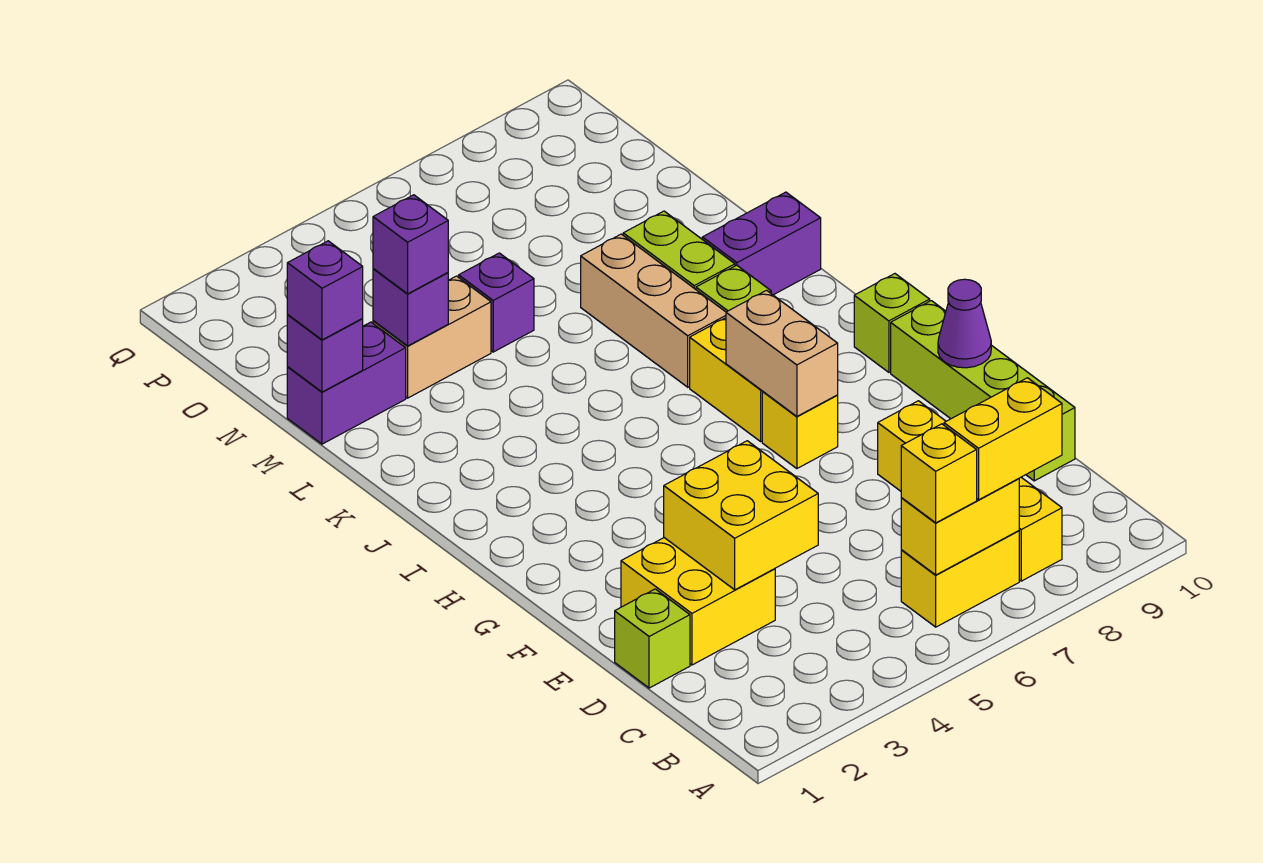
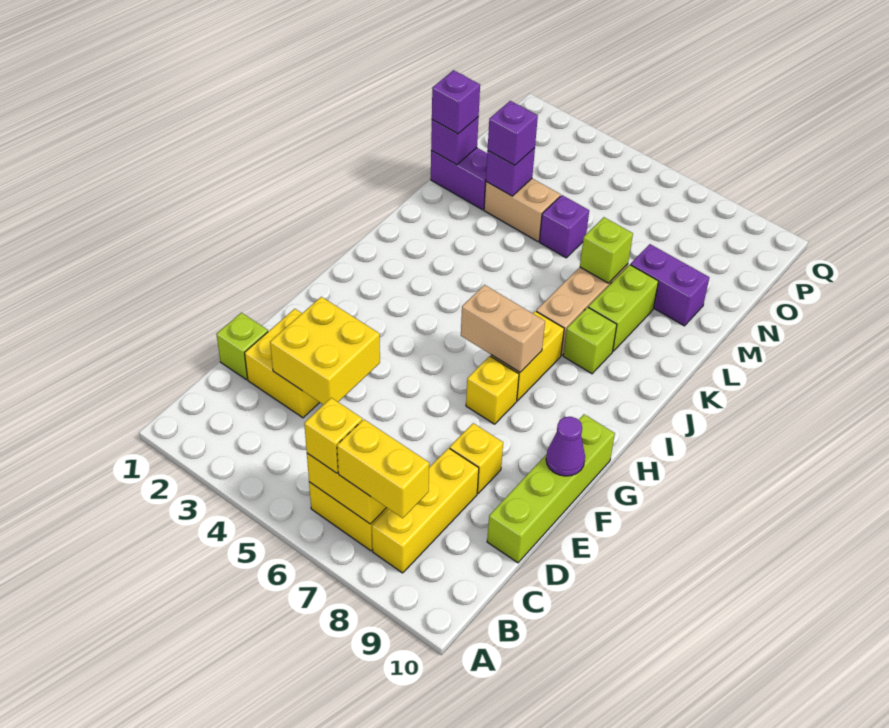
tan brick G7:H7 level 2 -> tan brick H6:H7 level 2
lime brick H10 level 1 -> lime brick L7 level 2
purple brick K9:K10 level 1 -> purple brick M8:M9 level 1

